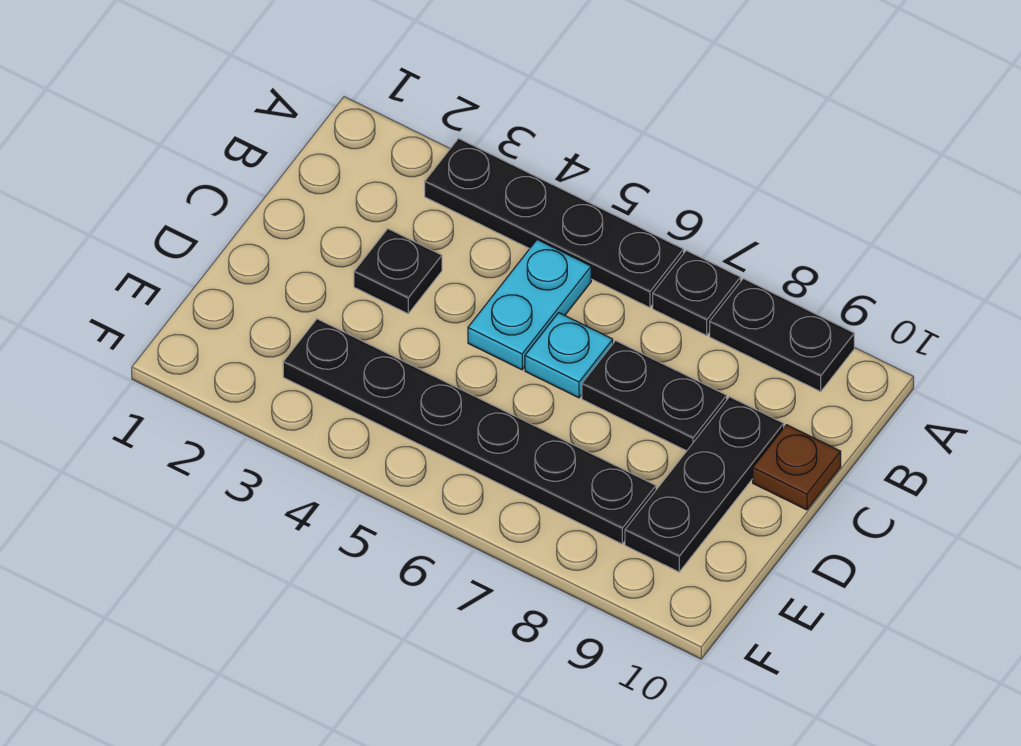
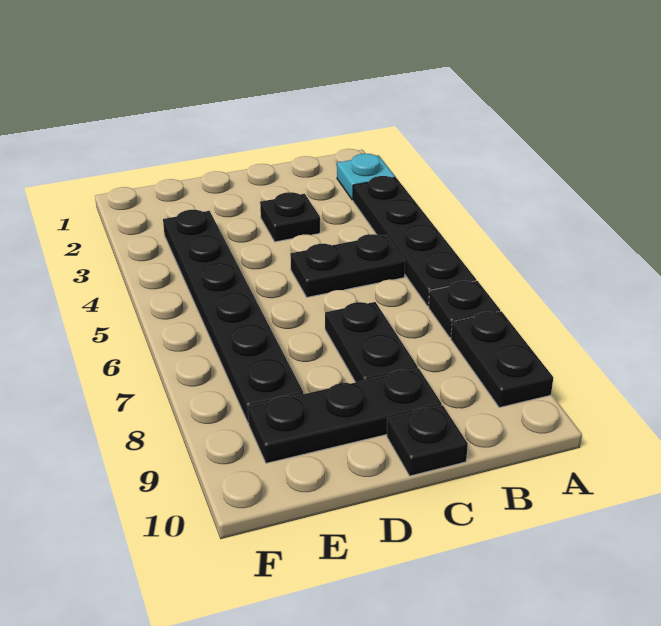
cyan plate B5:C5 level 1 -> black plate B5:C5 level 1
cyan plate C6 level 1 -> cyan plate A2 level 1
brown plate C10 level 1 -> black plate C10 level 1

